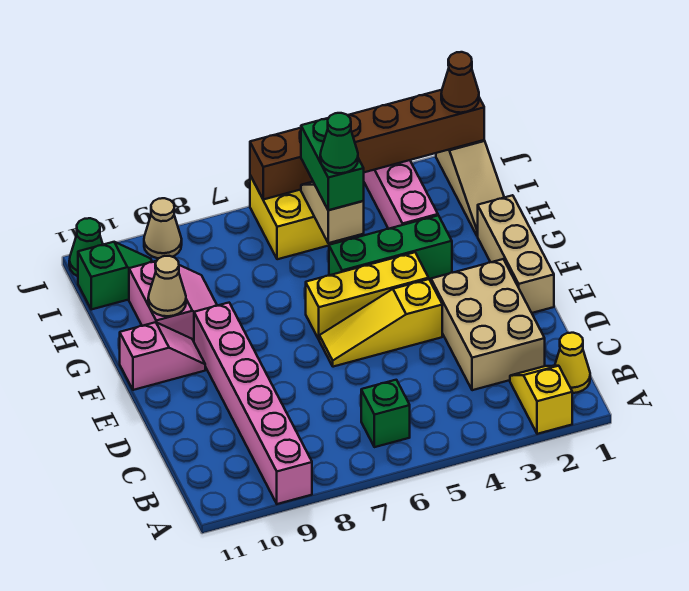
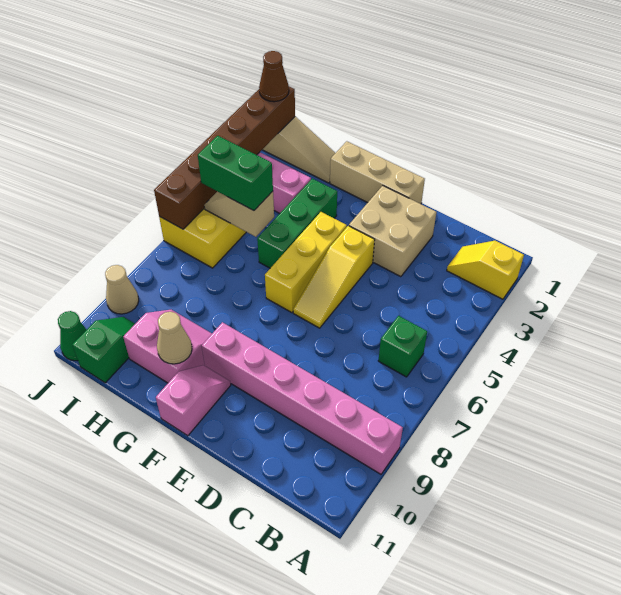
yellow cone B1 level 1 -> none
tan brick C2:E3 level 1 -> tan brick D2:E3 level 1
green cone H5 level 4 -> none

